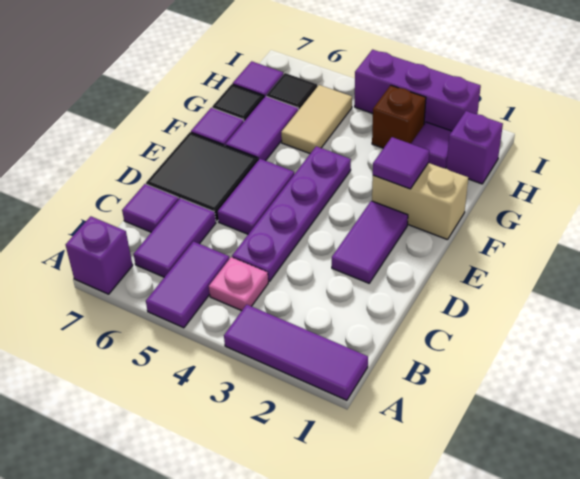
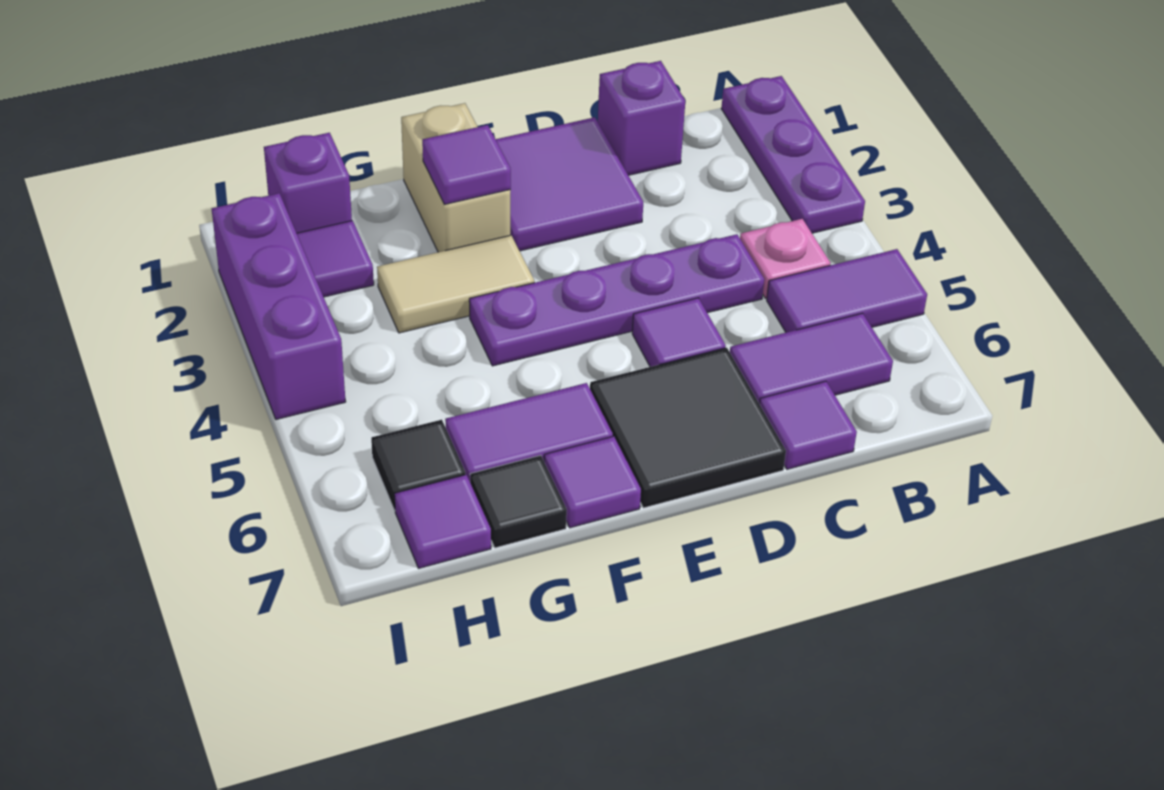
purple tile A1:A3 level 1 -> purple plate A1:A3 level 1
purple brick A7 level 1 -> purple brick C1 level 1
purple tile D2:E2 level 1 -> purple tile D1:E2 level 1
purple tile D5:E5 level 1 -> purple tile D5 level 1
tan tile G5:H5 level 1 -> tan tile F3:G3 level 1
brown brick H3 level 1 -> none

